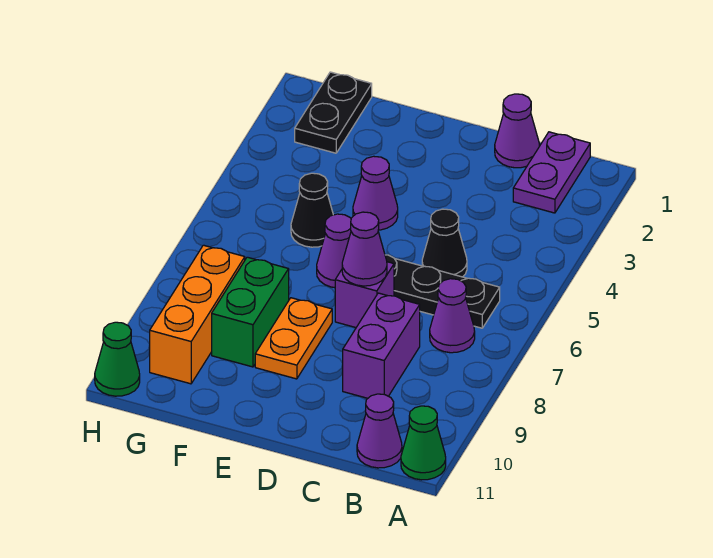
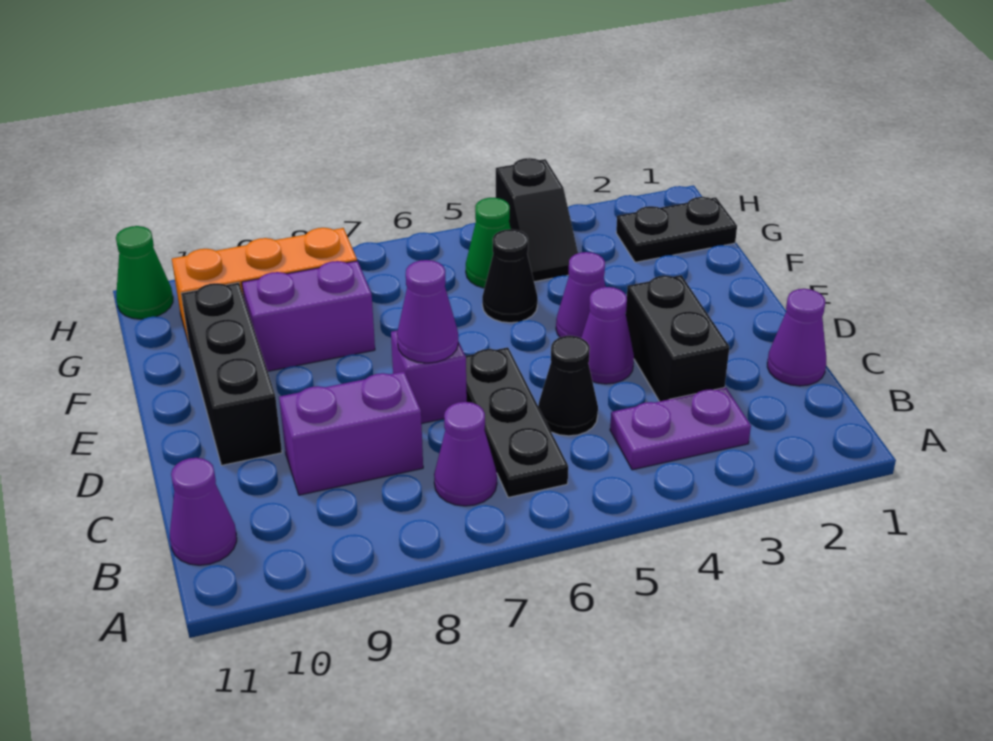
green cone A11 level 1 -> green cone G5 level 1
purple plate B1:B2 level 1 -> purple plate B3:B4 level 1
none -> black brick C3:D3 level 1
none -> black brick D10:F10 level 1
purple cone E6 level 1 -> purple cone D4 level 1
orange plate E8:E9 level 1 -> none
green brick F8:F9 level 1 -> purple brick F8:F9 level 1
none -> black slope G4:H4 level 1 top H

